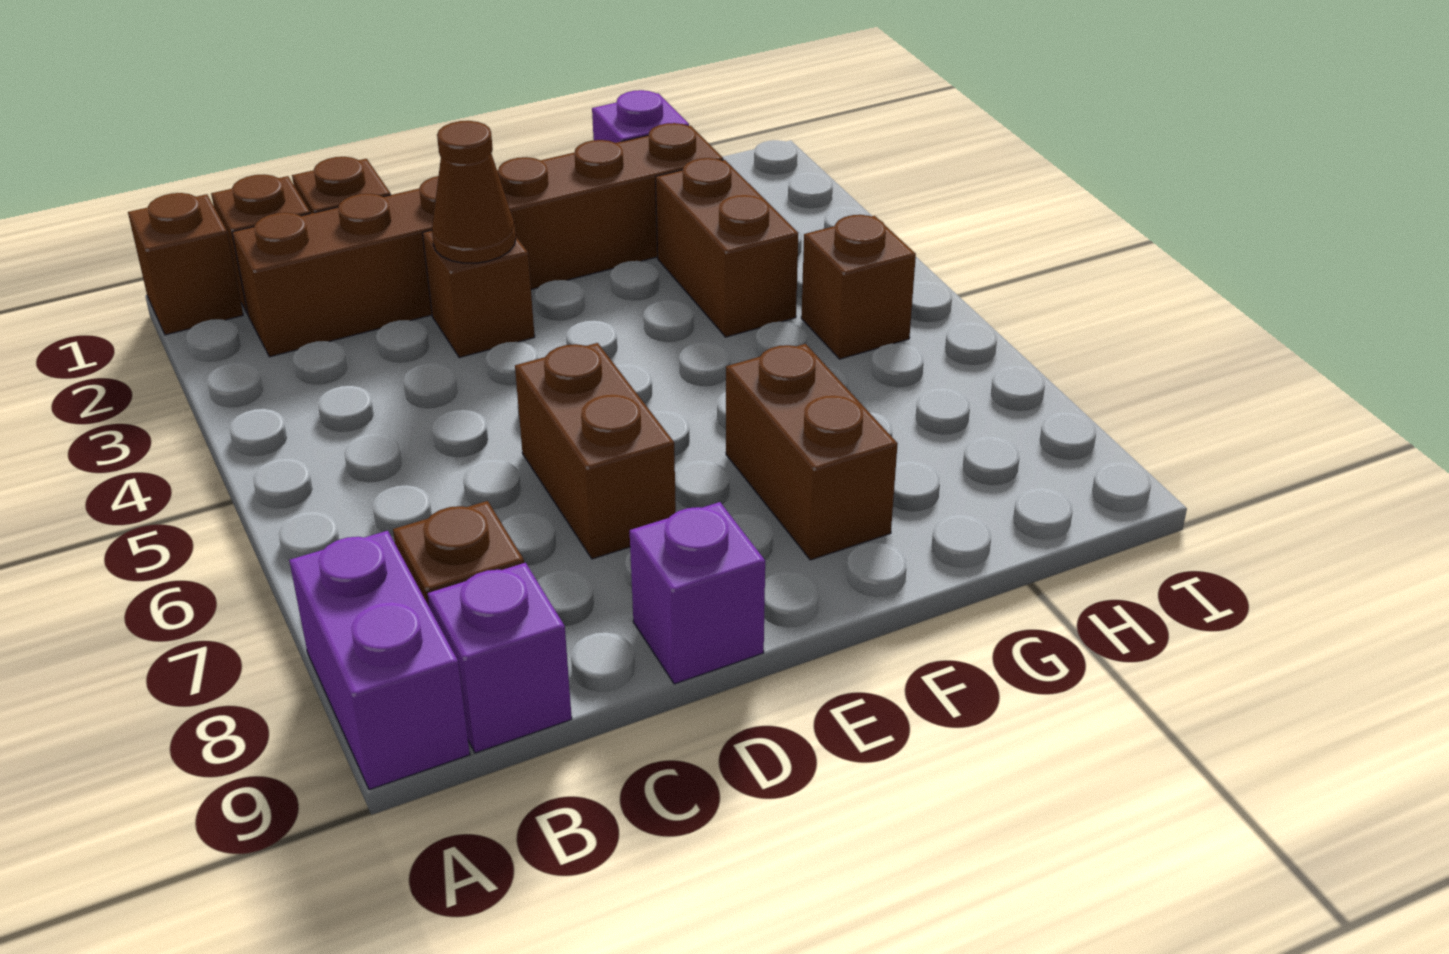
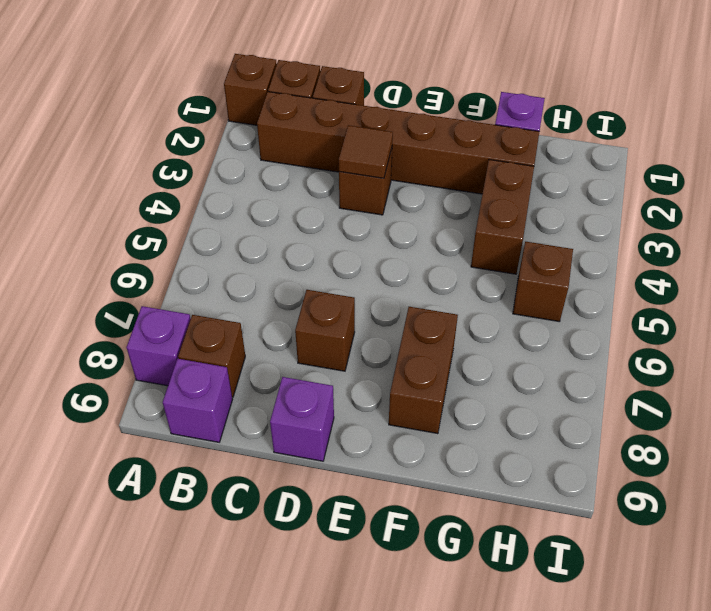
purple brick A8:A9 level 1 -> purple brick A8 level 1
brown cone D3 level 2 -> brown tile D3 level 2
brown brick D6:D7 level 1 -> brown brick D7 level 1

